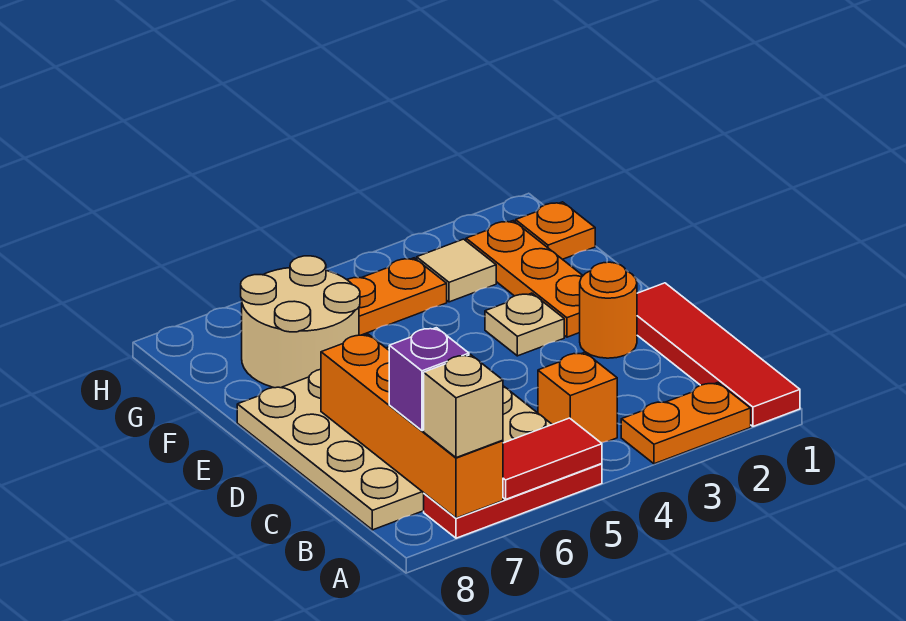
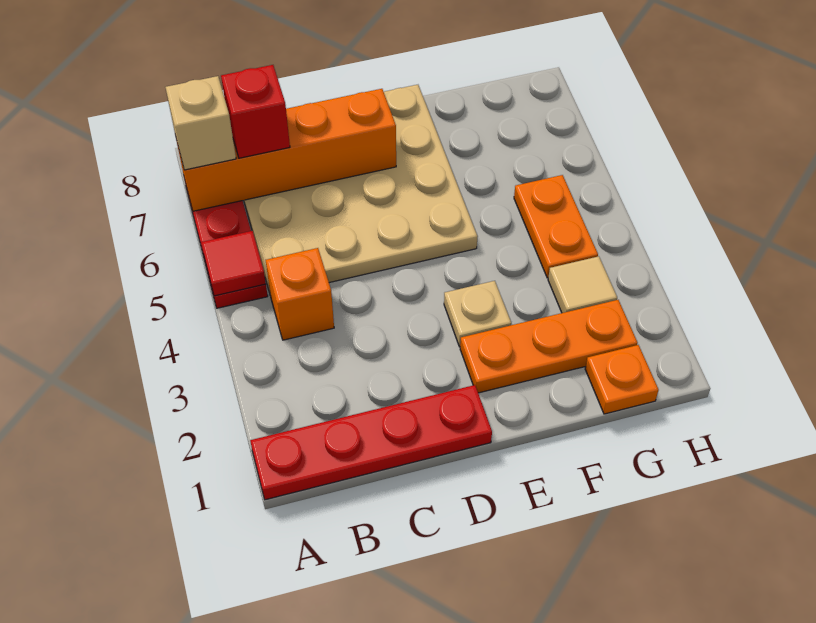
red tile A1:D1 level 1 -> red plate A1:D1 level 1
orange plate A2:A3 level 1 -> none
red tile A5:A6 level 2 -> red tile A5 level 2
purple brick B7 level 3 -> red brick B7 level 3
orange round brick D2 level 1 -> none
tan round brick F6:G7 level 1 -> none

